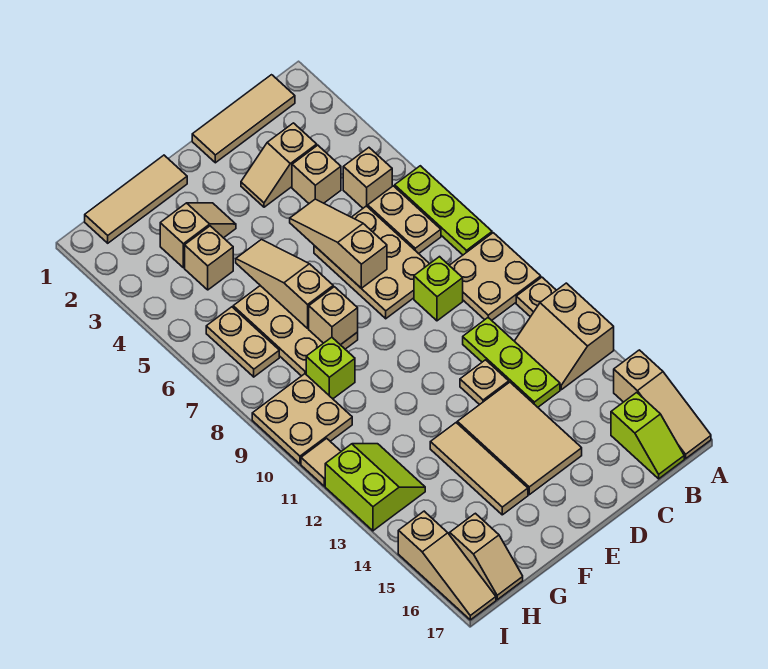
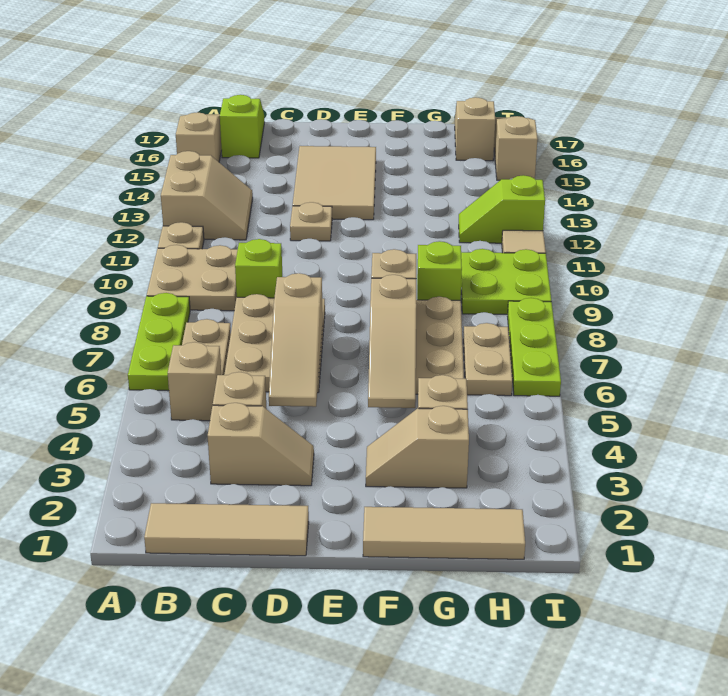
lime plate C11:C13 level 1 -> lime plate I6:I8 level 1
tan tile F13:F15 level 1 -> none
tan plate H9:I10 level 1 -> lime plate H9:I10 level 1
lime slope H12:I13 level 1 top I -> lime slope H12:I12 level 1 top I

